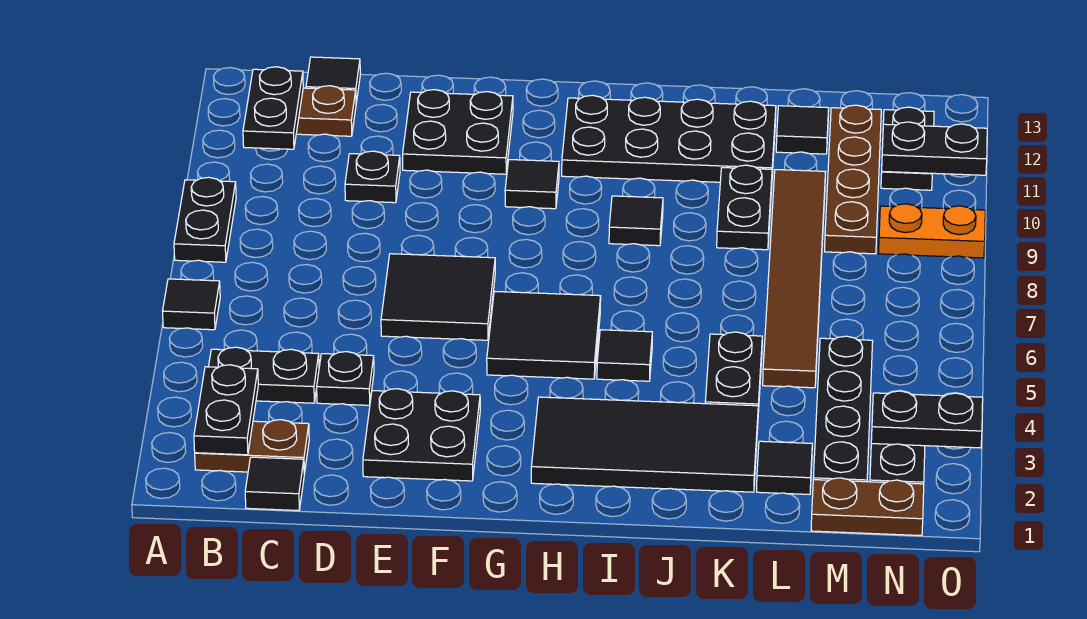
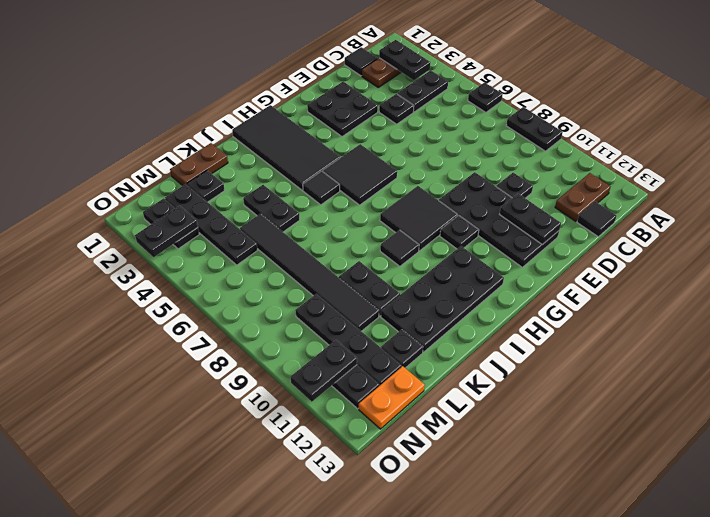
black tile A6 level 1 -> black plate A6 level 1
black plate B11:B12 level 2 -> black plate E11:E12 level 2
black tile E6:F7 level 1 -> black tile G8:H9 level 1
black plate E11:F12 level 1 -> black plate E9:F12 level 1
black tile G10 level 1 -> black plate G10 level 1
black tile H2:K3 level 1 -> black tile H1:I4 level 1
black tile L2 level 1 -> black plate L2 level 1
brown tile L5:L10 level 1 -> black tile L5:L10 level 1
black tile L12 level 1 -> black plate L12 level 1
brown plate M1:N1 level 1 -> brown plate K1:L1 level 1
brown plate M9:M12 level 1 -> black plate M9:M12 level 1
orange plate N9:O9 level 1 -> orange plate M13:N13 level 1

